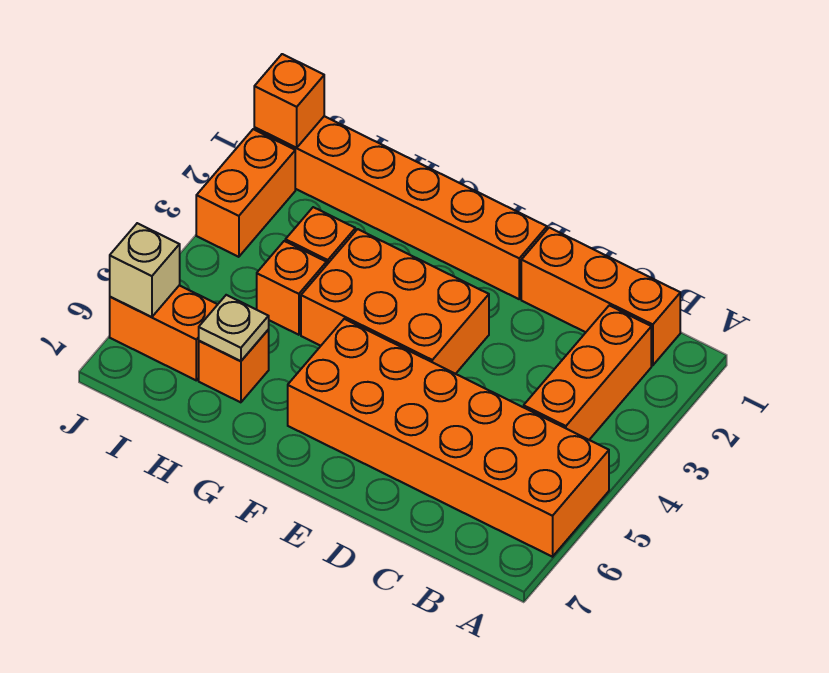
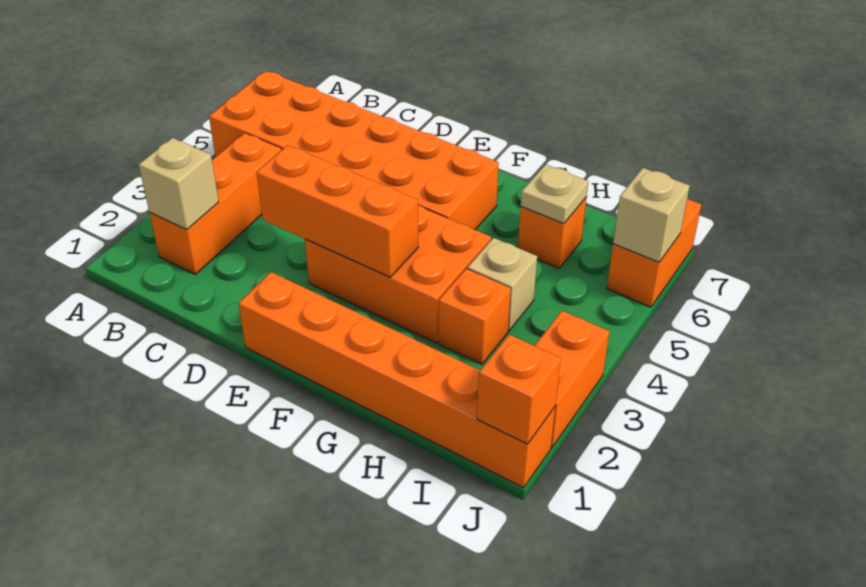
orange brick B1:D1 level 1 -> orange brick D3:F3 level 2
none -> tan brick B2 level 2
orange brick H4 level 1 -> tan brick H4 level 1
orange brick I6:J6 level 1 -> orange brick J6:J7 level 1

